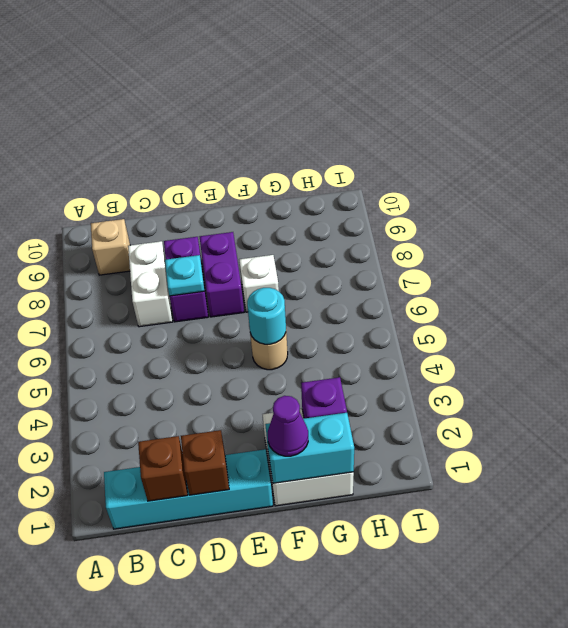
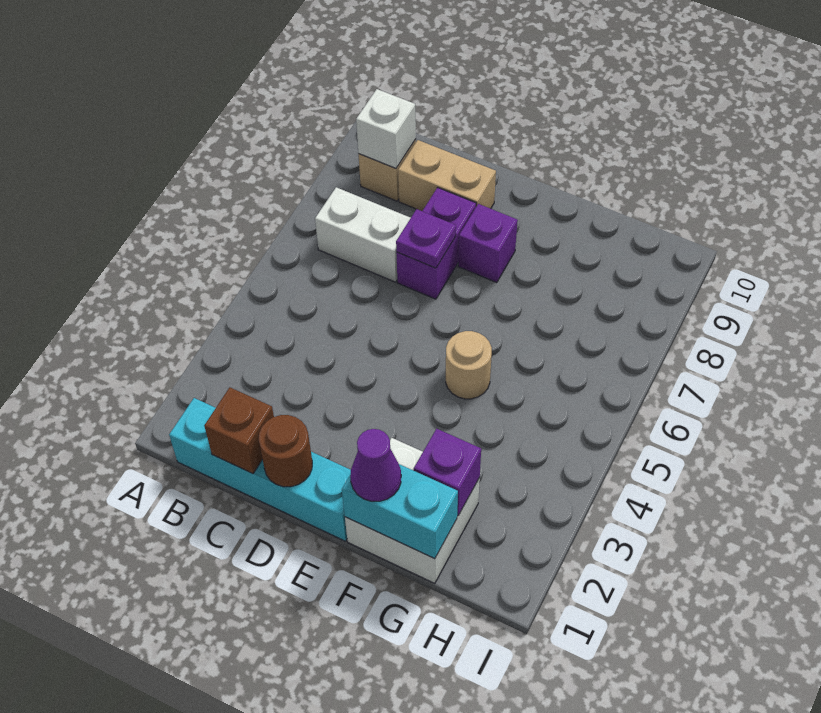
white brick C7:C8 level 1 -> white brick B7:C7 level 1
none -> tan brick C9:D9 level 1
brown brick D1 level 2 -> brown round brick D1 level 2
cyan plate D7 level 2 -> purple plate D7 level 2
purple brick E7:E8 level 1 -> purple brick E8 level 1
cyan round brick F5 level 2 -> none
white brick F7 level 1 -> white brick B9 level 2

